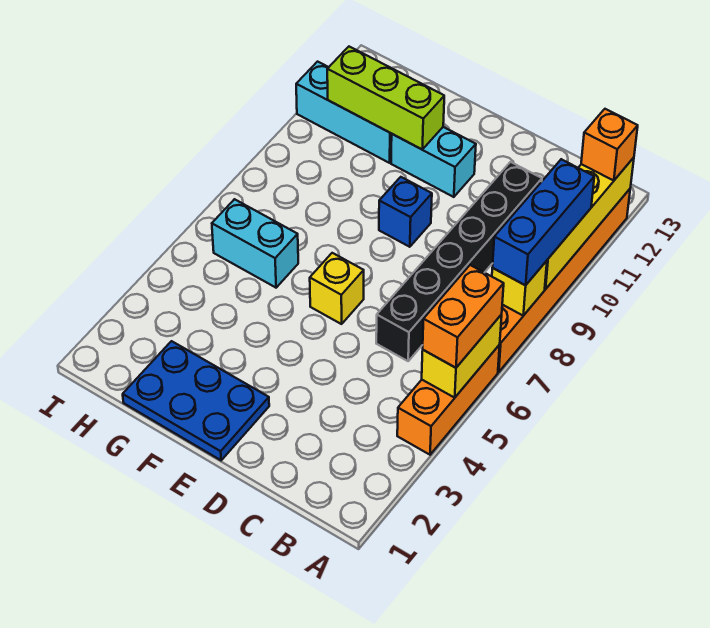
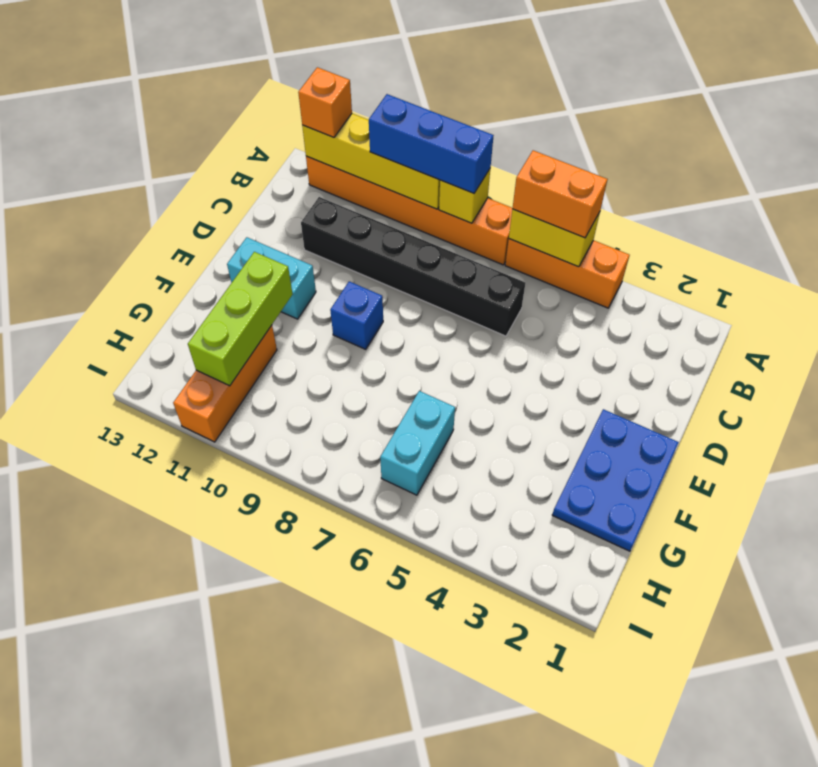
yellow brick E6 level 1 -> none
cyan brick E11:F11 level 1 -> cyan brick E11:E12 level 1
cyan brick G11:I11 level 1 -> orange brick G11:I11 level 1

